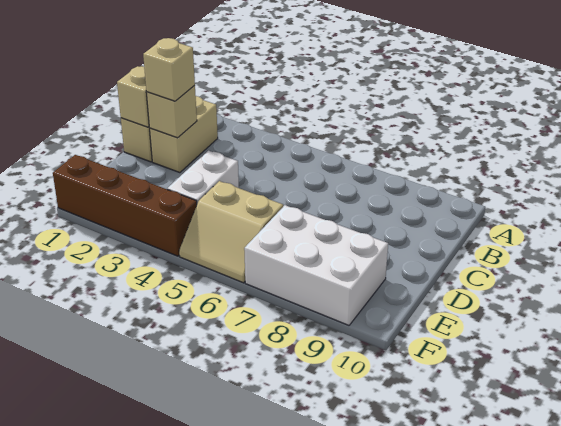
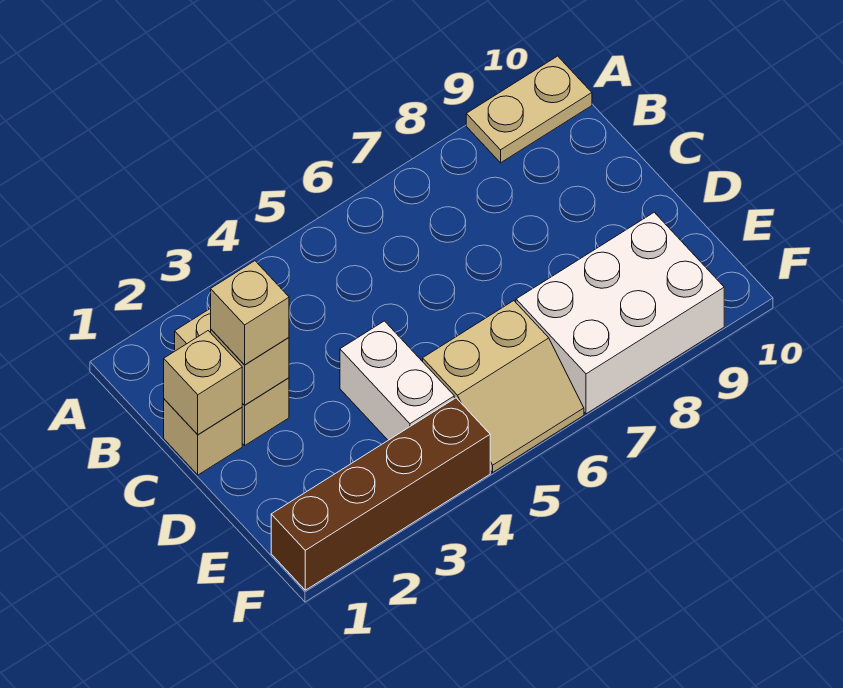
none -> tan plate A9:A10 level 1

